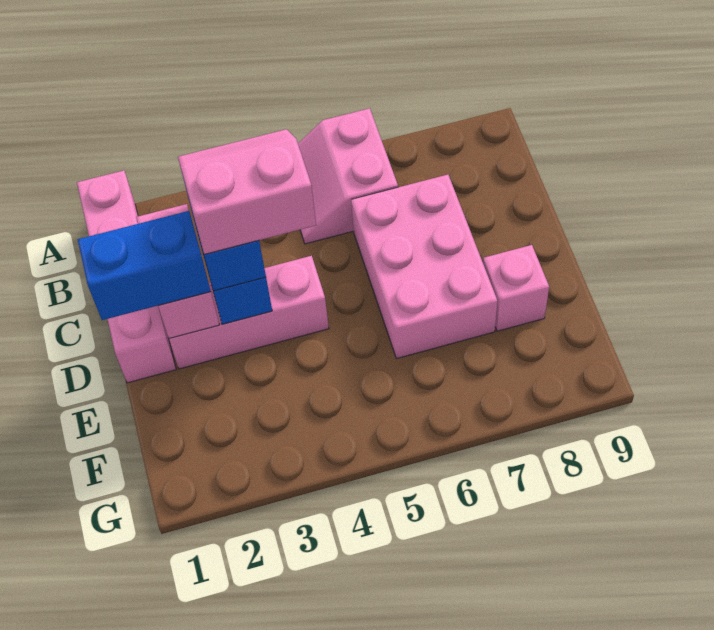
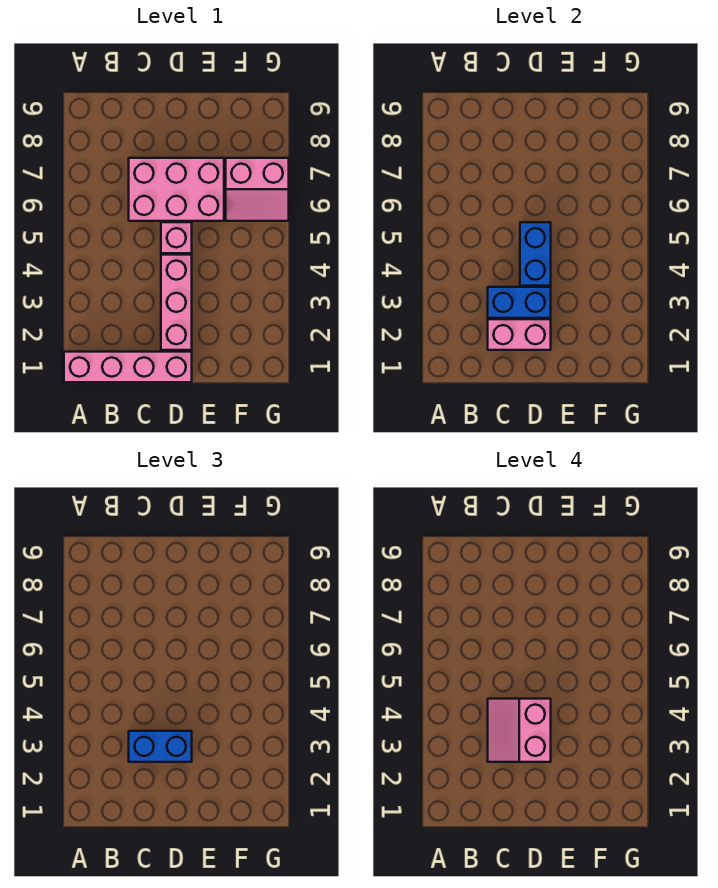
pink slope A5:B6 level 1 top 6 -> pink slope F6:G7 level 1 top 7
blue brick D1:D2 level 3 -> blue brick D4:D5 level 2
pink brick E8 level 1 -> pink brick D5 level 1

